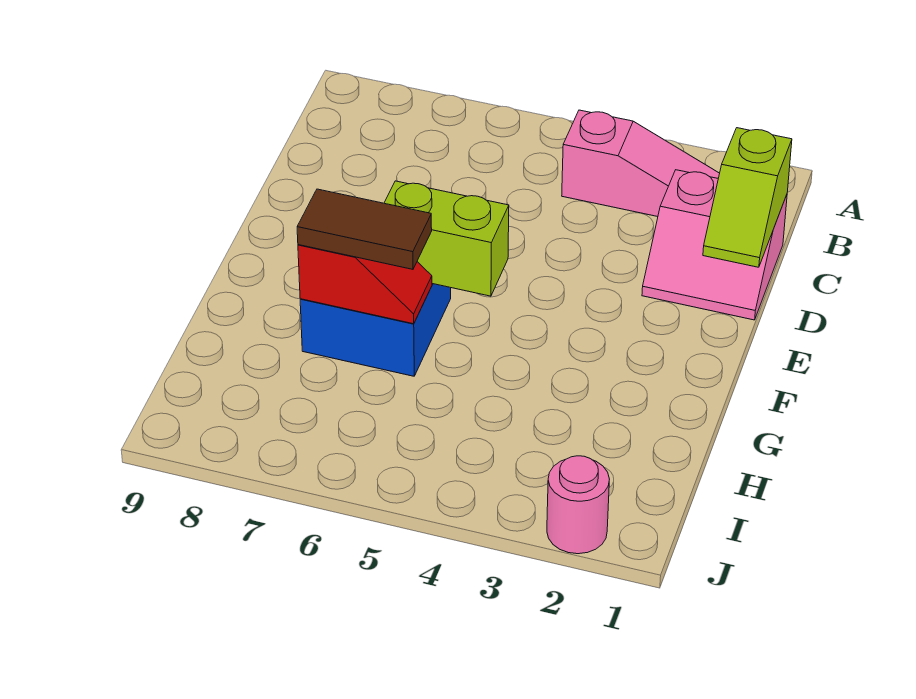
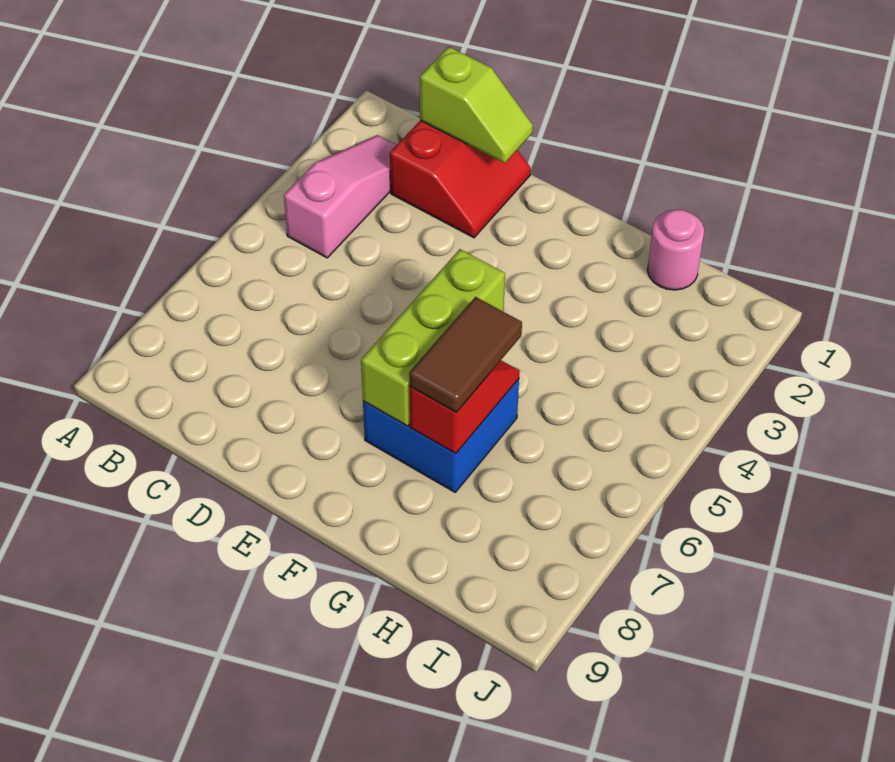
pink slope C1:D2 level 1 top C -> red slope C1:D2 level 1 top C
lime brick F5:F6 level 2 -> lime brick F5:F7 level 2
pink round brick J2 level 1 -> pink round brick H1 level 1

